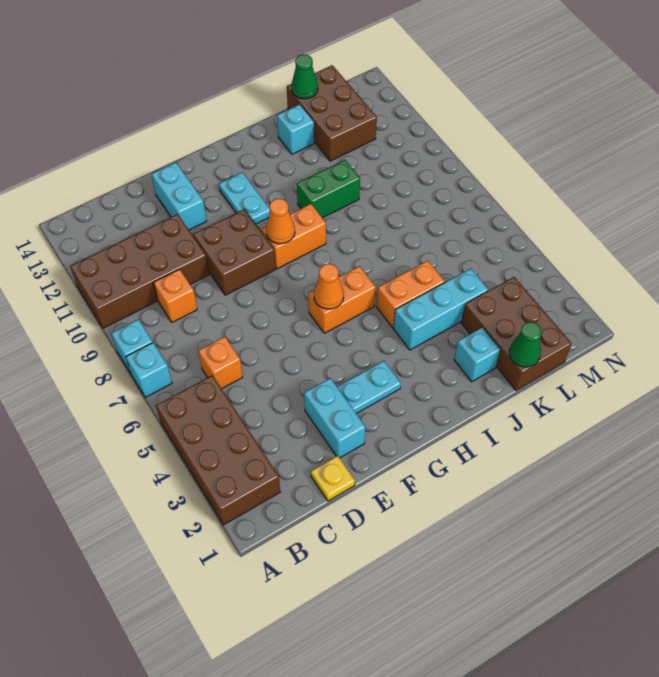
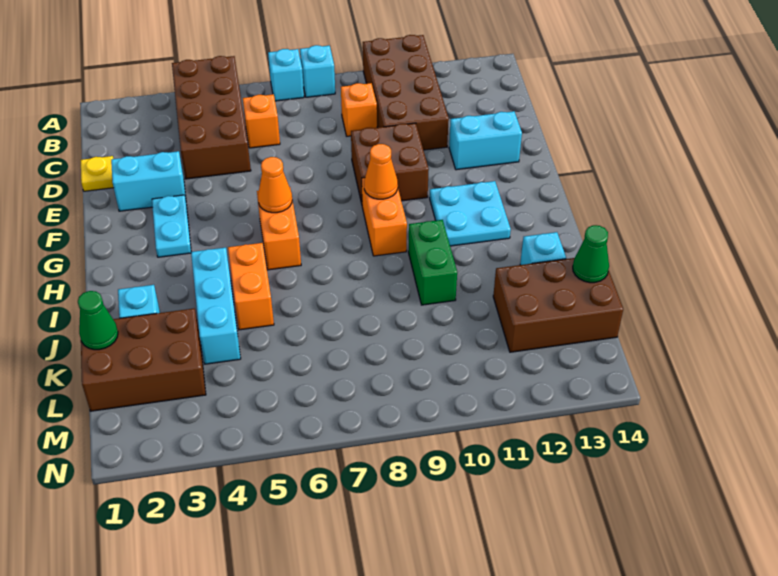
brown brick A2:B5 level 1 -> brown brick A4:D5 level 1
cyan plate G11:G12 level 1 -> cyan plate G11:H12 level 1

